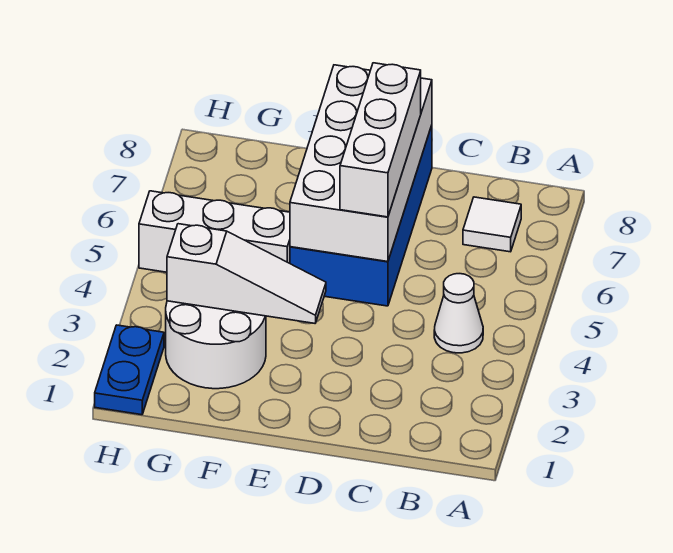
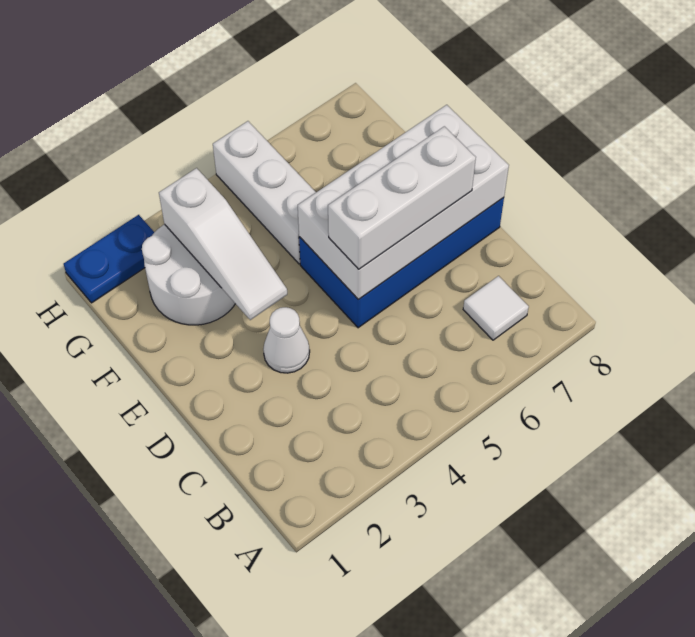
white cone B4 level 1 -> white cone D3 level 1

